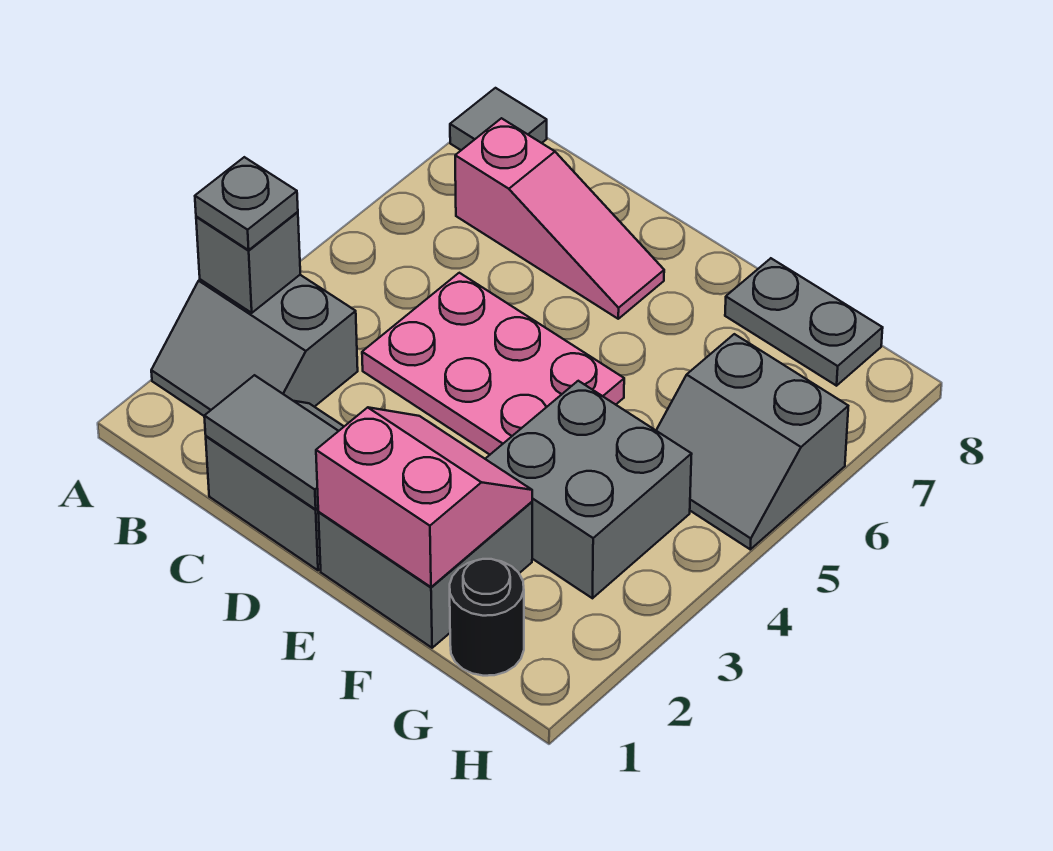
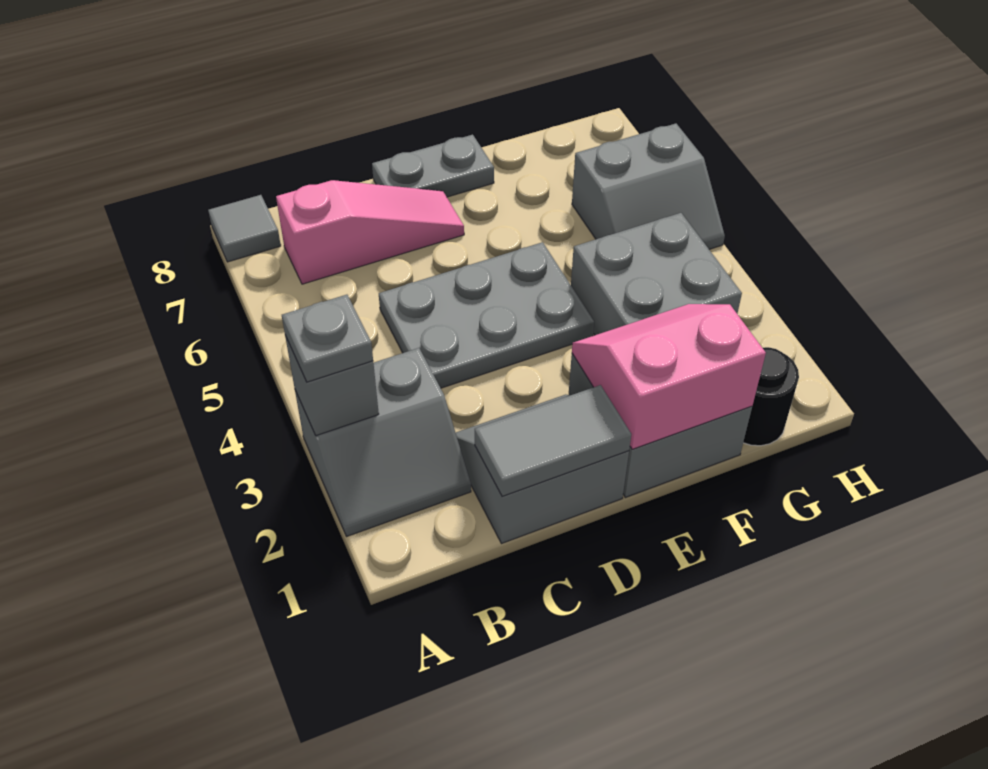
pink plate C4:E5 level 1 -> grey plate C4:E5 level 1
grey plate F8:G8 level 1 -> grey plate D8:E8 level 1

